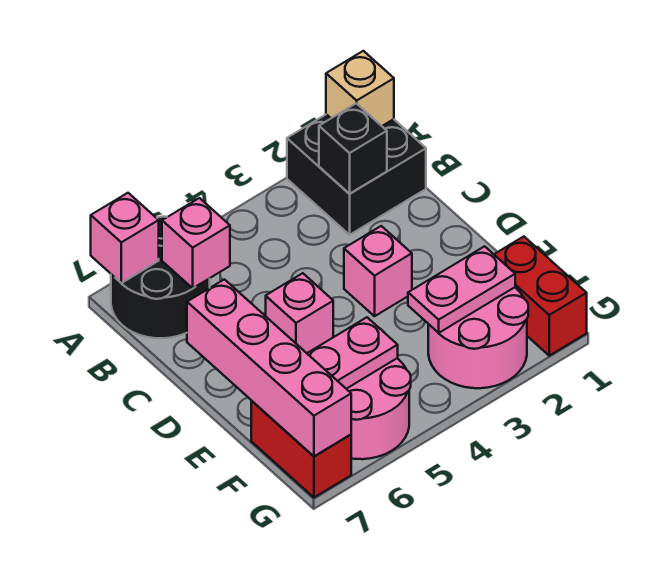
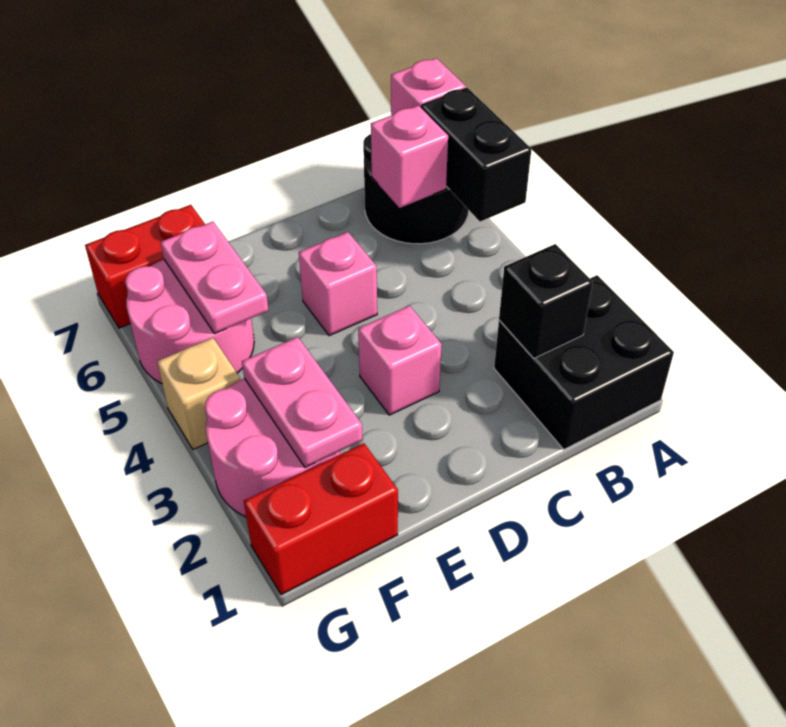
tan brick A1 level 2 -> tan brick G4 level 1
none -> black brick A5:A6 level 2
pink brick D7:G7 level 2 -> none

